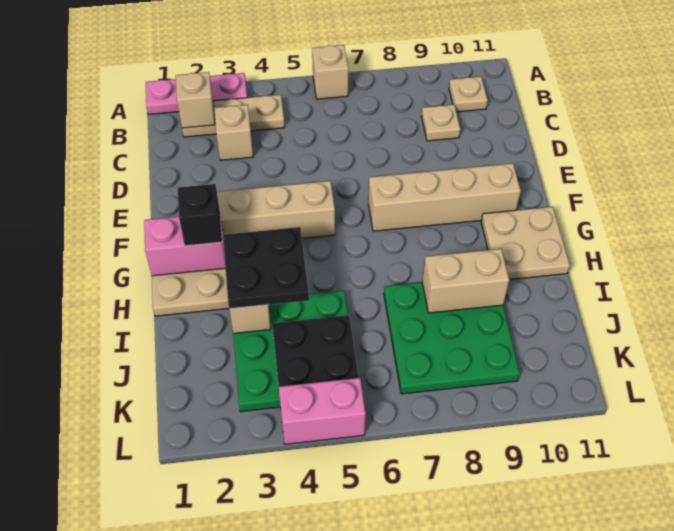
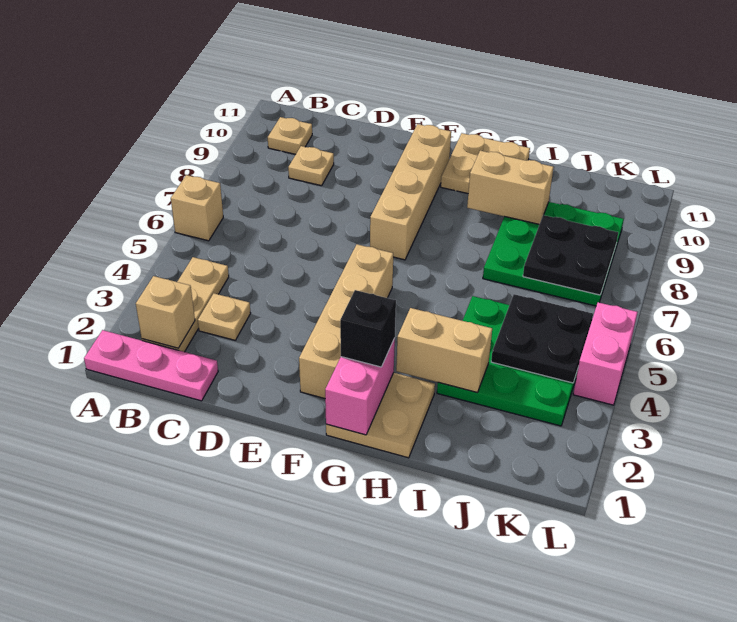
pink plate A1:A3 level 1 -> pink plate A1:C1 level 1
tan brick C3 level 1 -> tan plate C3 level 1
black plate H3:I4 level 3 -> black plate J7:K8 level 2
tan brick I8:I9 level 2 -> tan brick H9:I9 level 2

